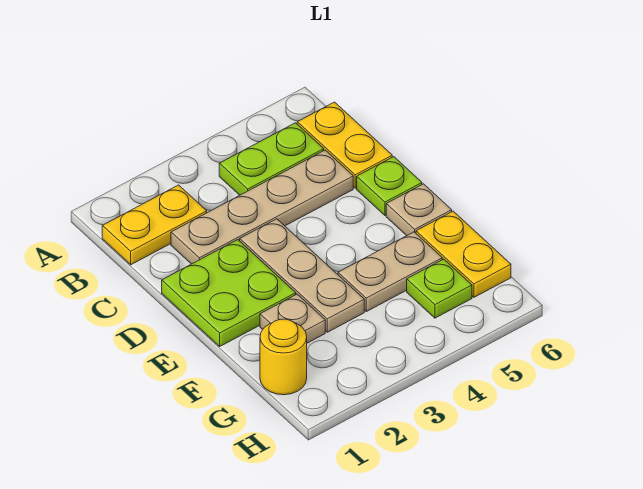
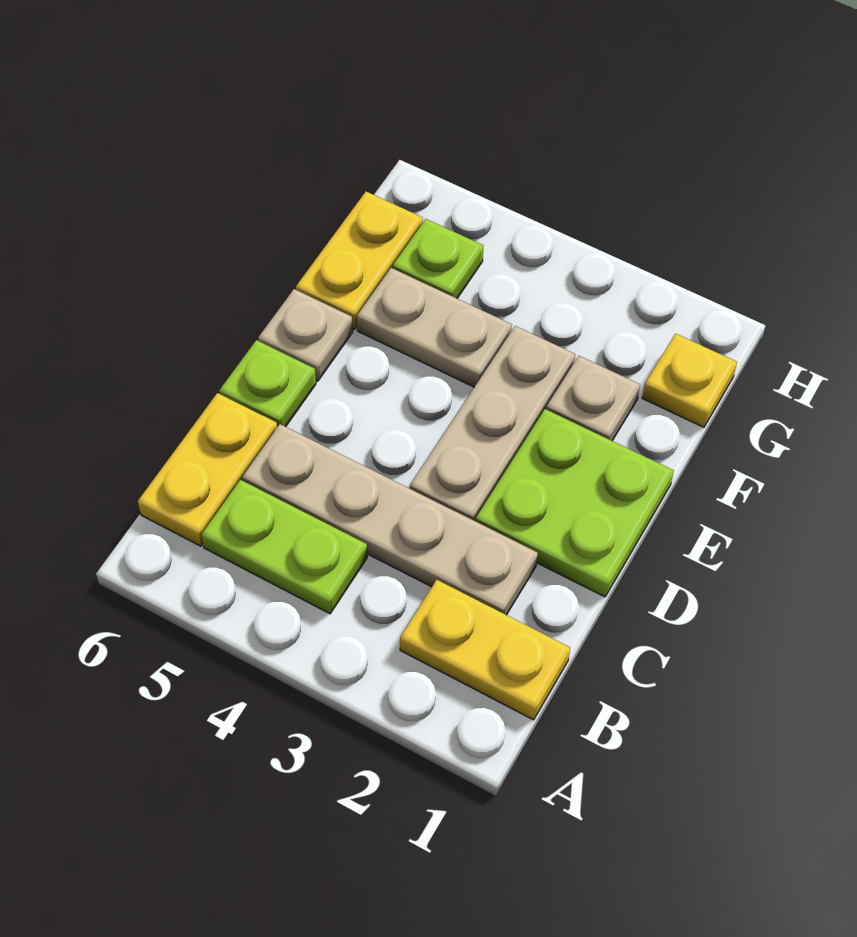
yellow round brick G1 level 1 -> yellow plate G1 level 1

